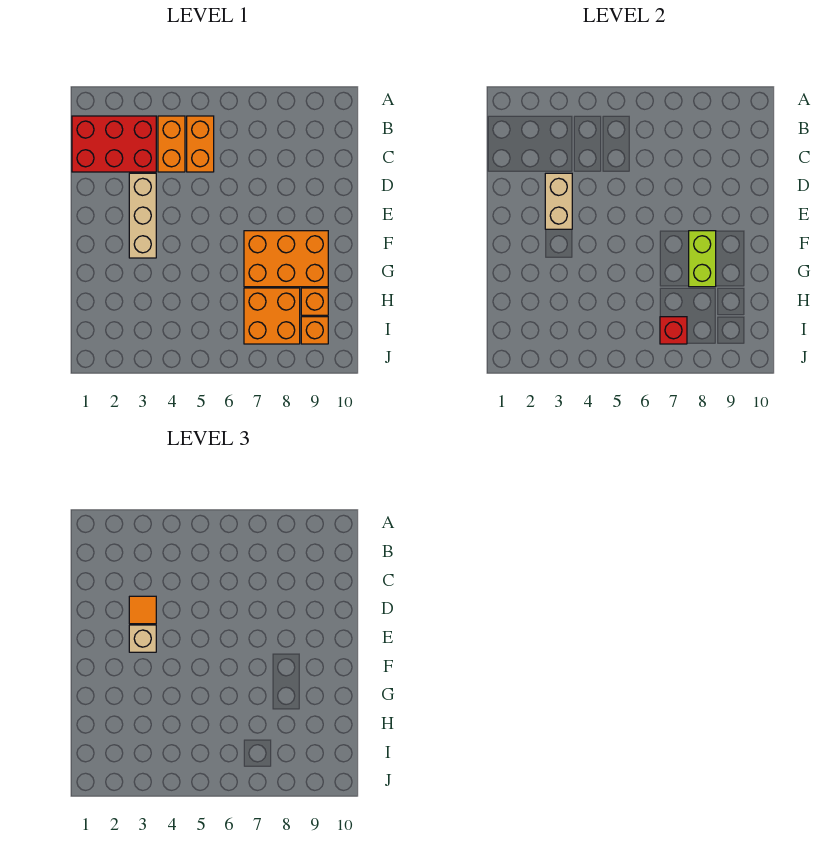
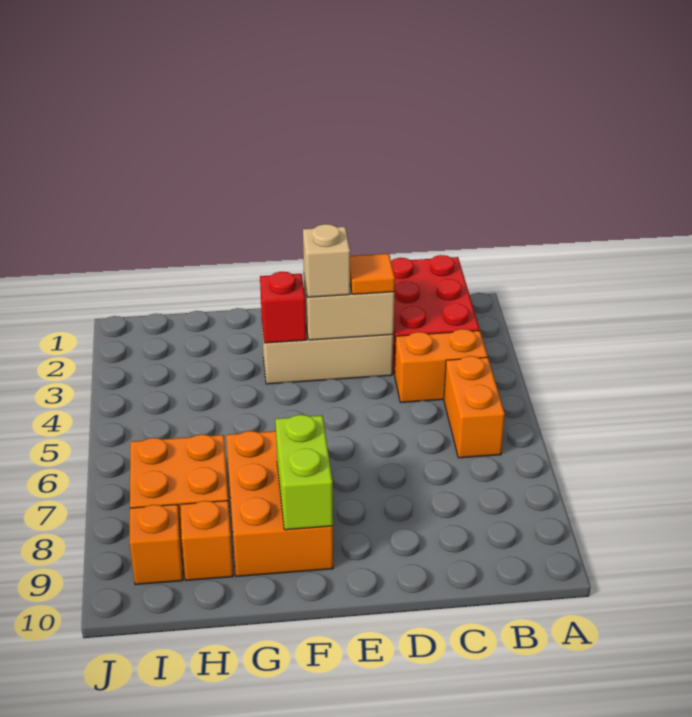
orange brick B5:C5 level 1 -> orange brick B5:B6 level 1
lime brick F8:G8 level 2 -> lime brick F8:F9 level 2
red brick I7 level 2 -> red brick F3 level 2

